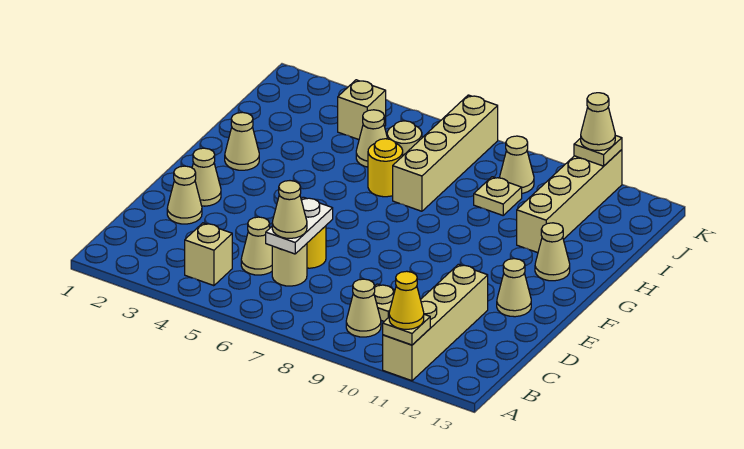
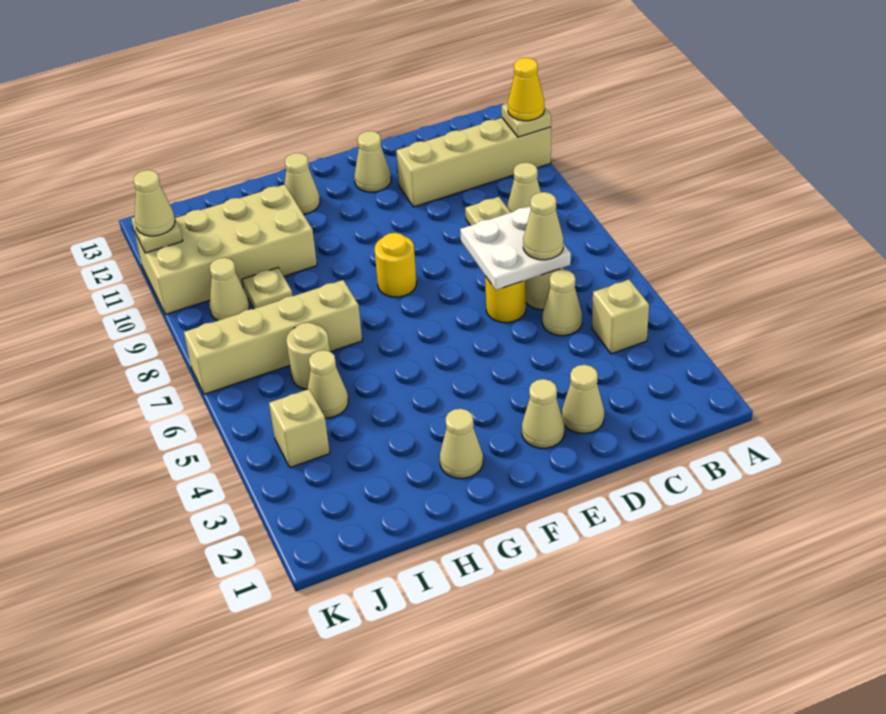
white plate C6:D6 level 2 -> white plate C6:D7 level 2
yellow round brick H6 level 1 -> yellow round brick F8 level 1
tan brick H11:K11 level 1 -> tan brick H10:K11 level 1

